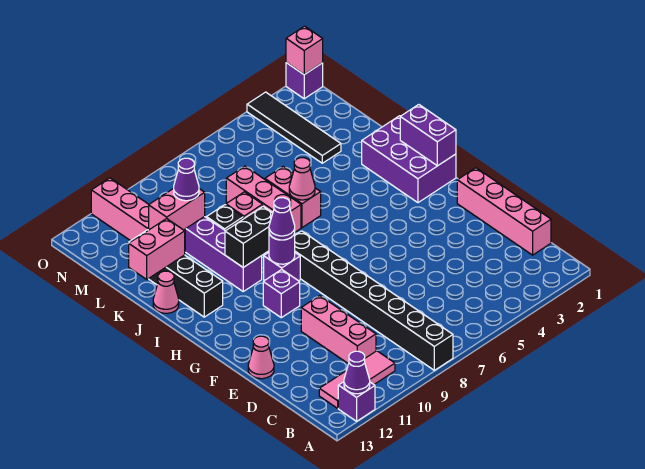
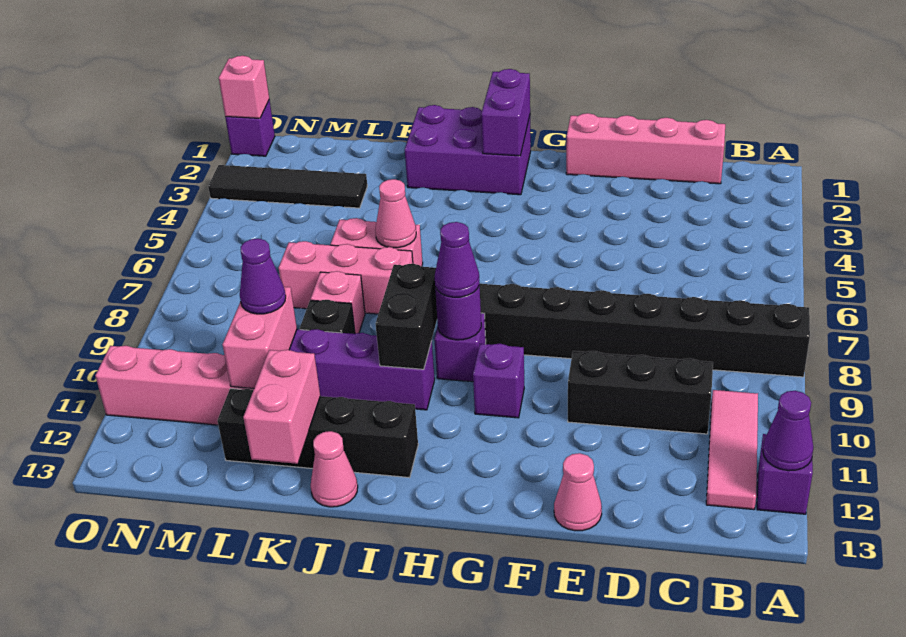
pink brick C10:E10 level 1 -> black brick C10:E10 level 1
purple brick H1:I1 level 2 -> purple brick H1:H2 level 2

